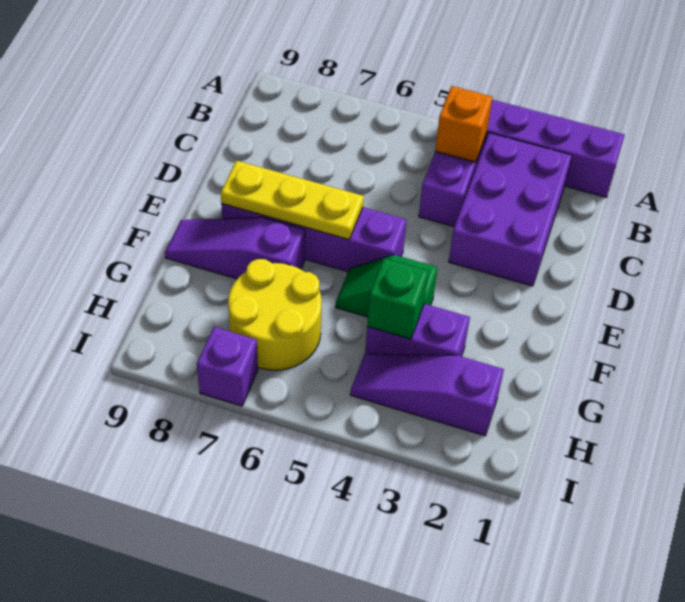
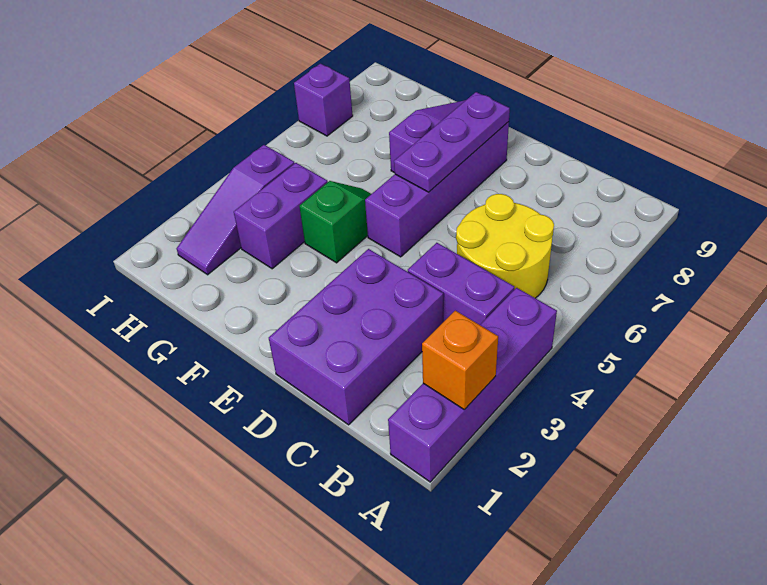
purple brick B2:D3 level 1 -> purple brick C1:D3 level 1
orange brick B4 level 2 -> orange brick A2 level 2
yellow plate E6:E8 level 2 -> purple plate E6:E8 level 2
green brick G4 level 2 -> none
yellow round brick G6:H7 level 1 -> yellow round brick B5:C6 level 1
purple slope H2:H4 level 1 top 2 -> purple slope H2:H4 level 1 top 4

